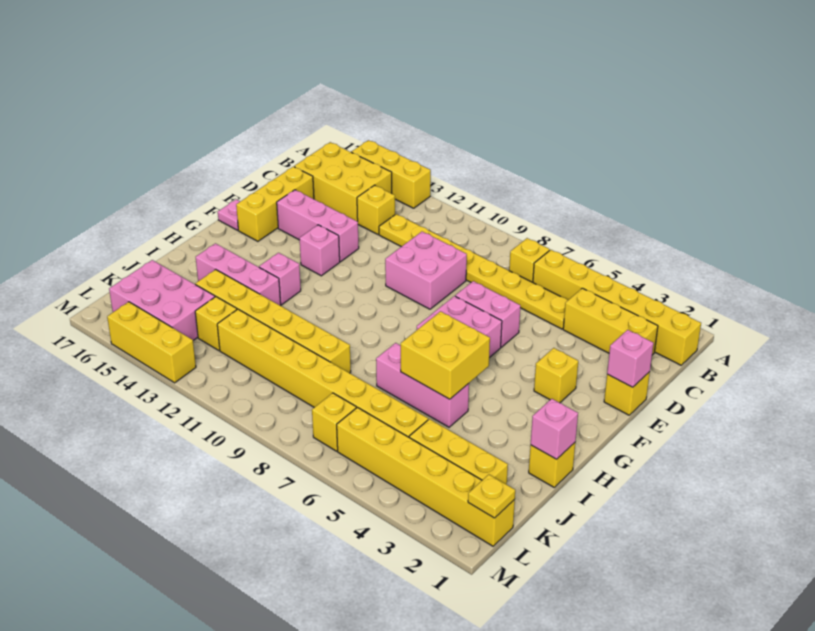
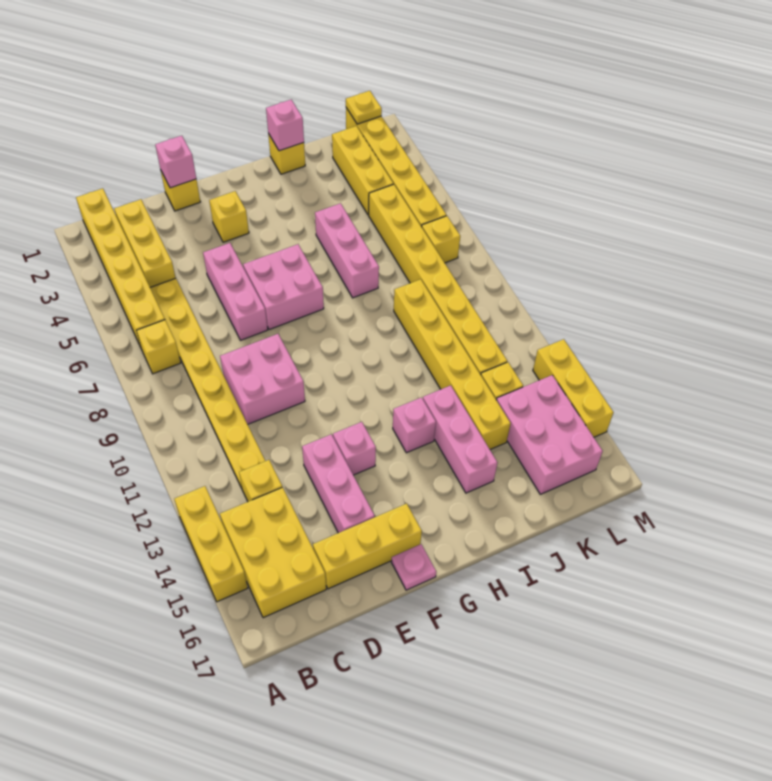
pink brick E6:E7 level 1 -> pink brick E5:E7 level 1
yellow brick H5:I6 level 2 -> none

